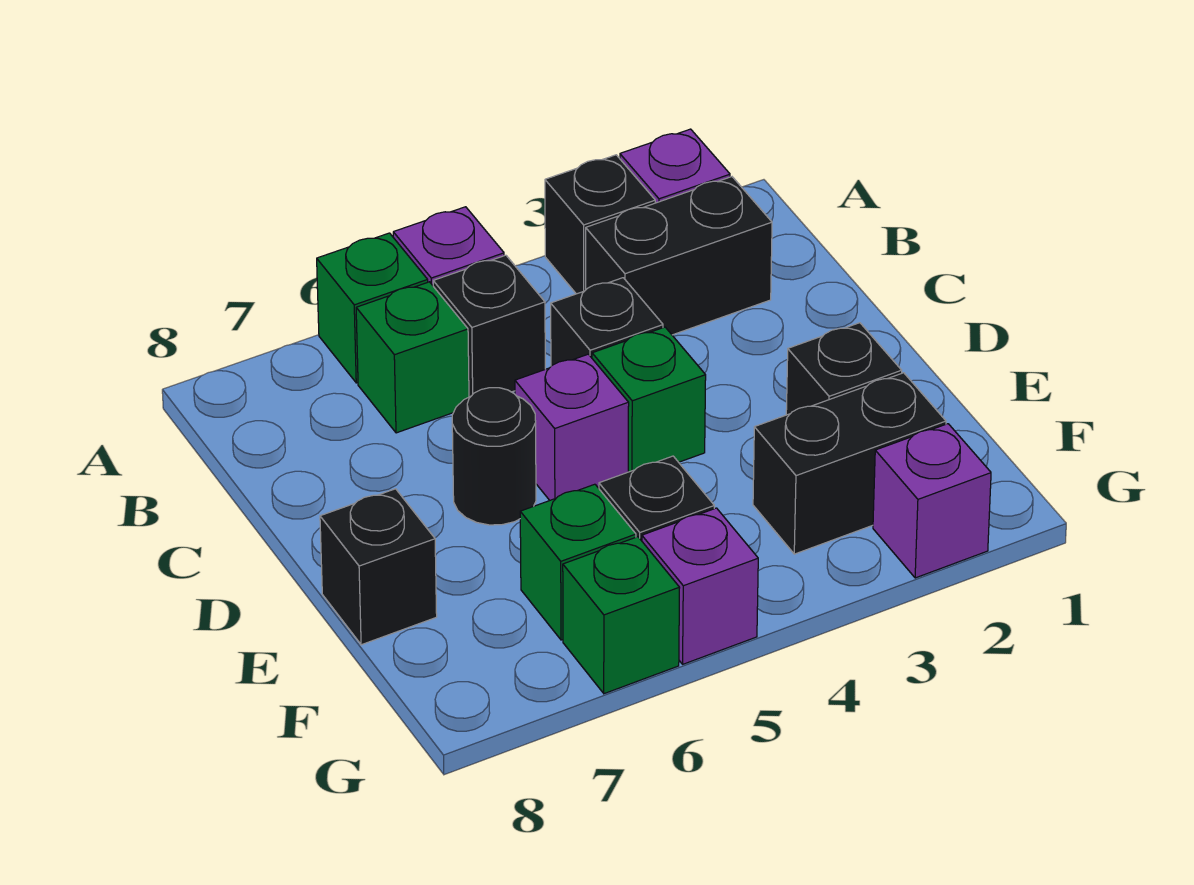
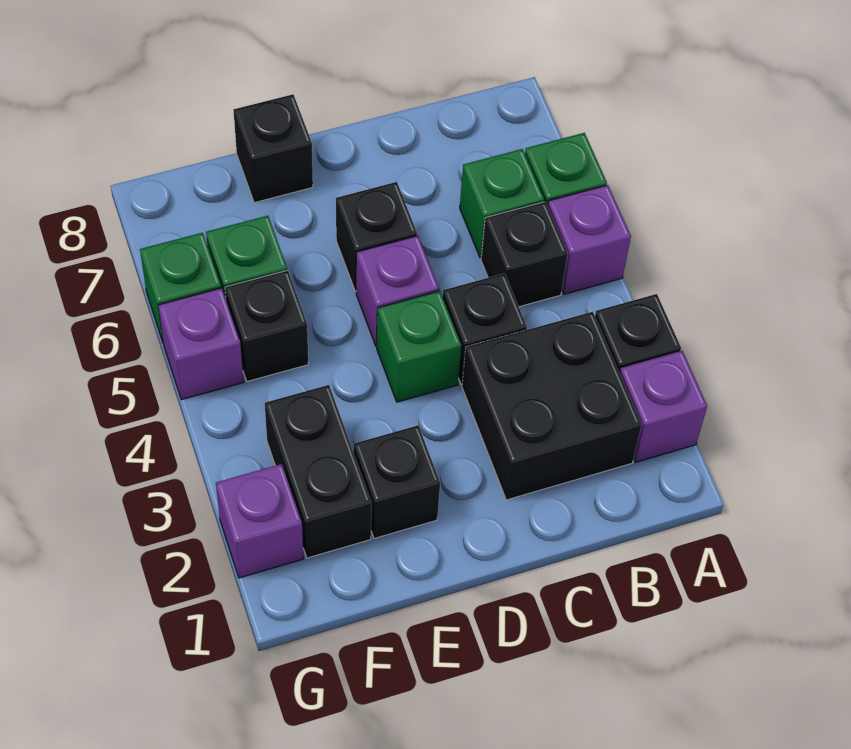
black brick B2:B3 level 1 -> black brick B2:C3 level 1
black round brick D6 level 1 -> black brick D6 level 1

